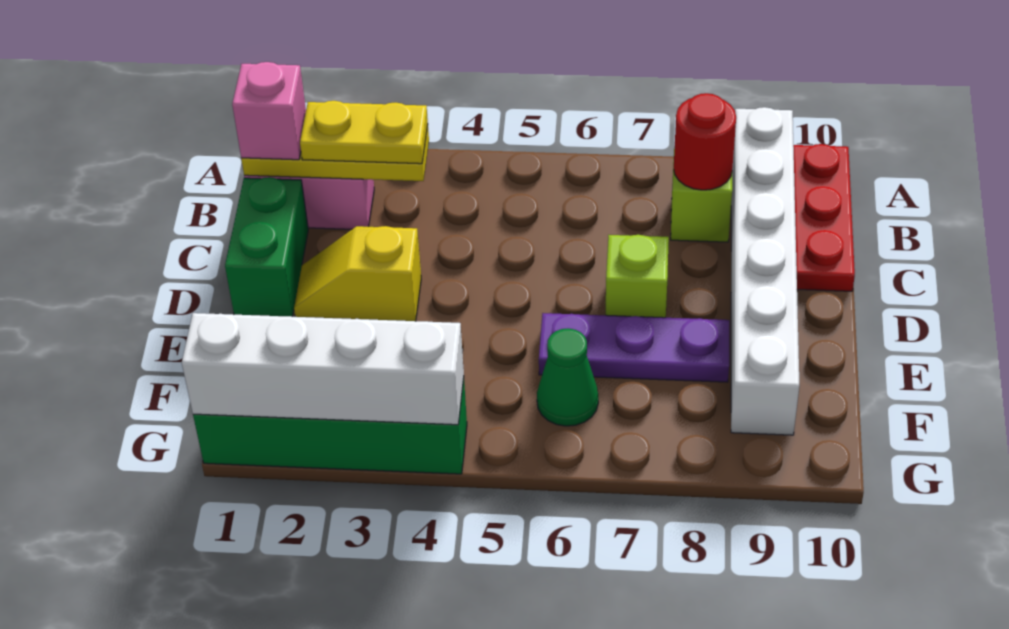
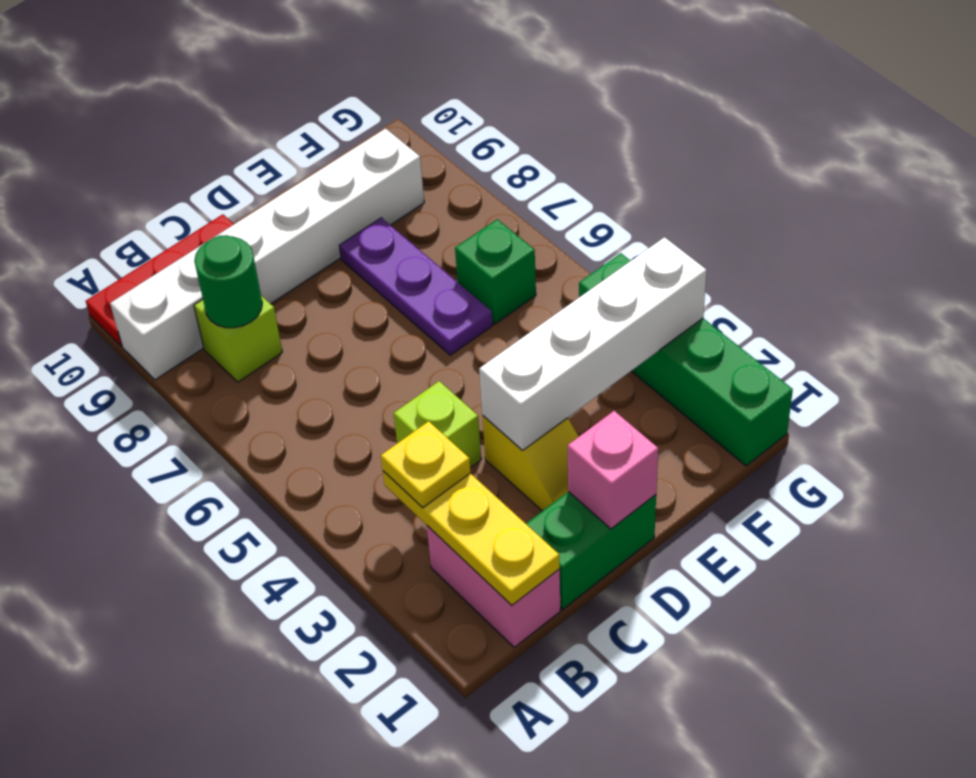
pink brick B1 level 3 -> pink brick D1 level 2
yellow plate B2:B3 level 3 -> yellow plate B3 level 3
red round brick B8 level 2 -> green round brick B8 level 2
lime brick D7 level 1 -> lime brick C4 level 1
green cone F6 level 1 -> green brick F6 level 1
white brick G1:G4 level 2 -> white brick D3:G3 level 2

